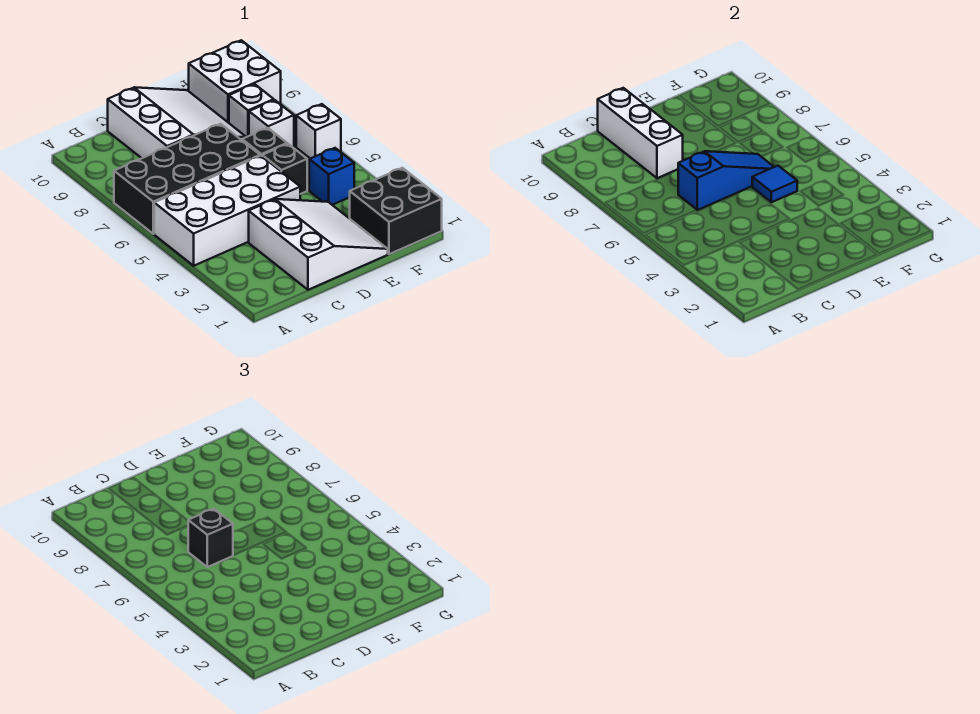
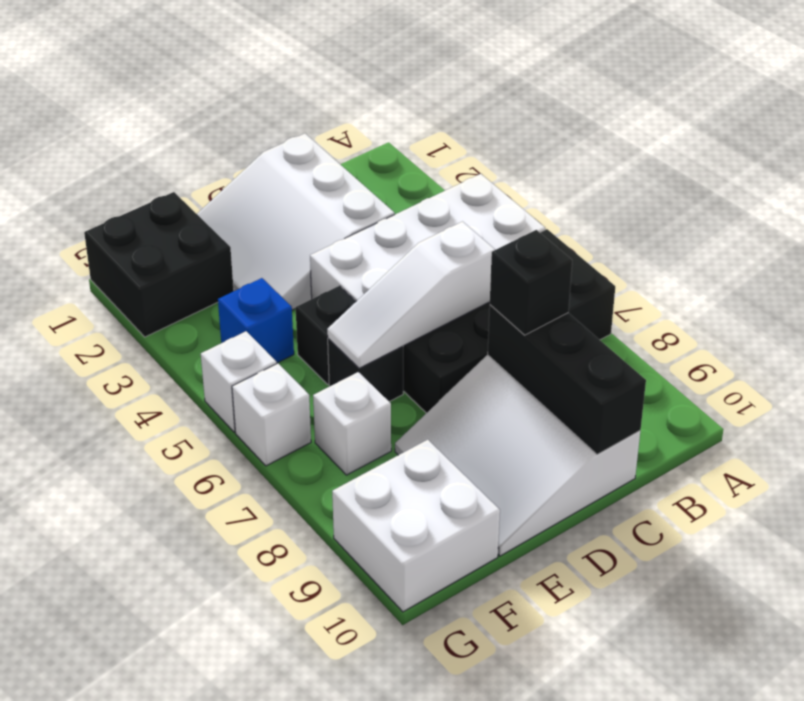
blue slope C6:E6 level 2 top C -> white slope C6:E6 level 2 top C
black brick C6 level 3 -> black brick C8 level 3
white brick C8:C10 level 2 -> black brick C8:C10 level 2
blue tile E5 level 2 -> none
white brick F8 level 1 -> white brick G5 level 1

